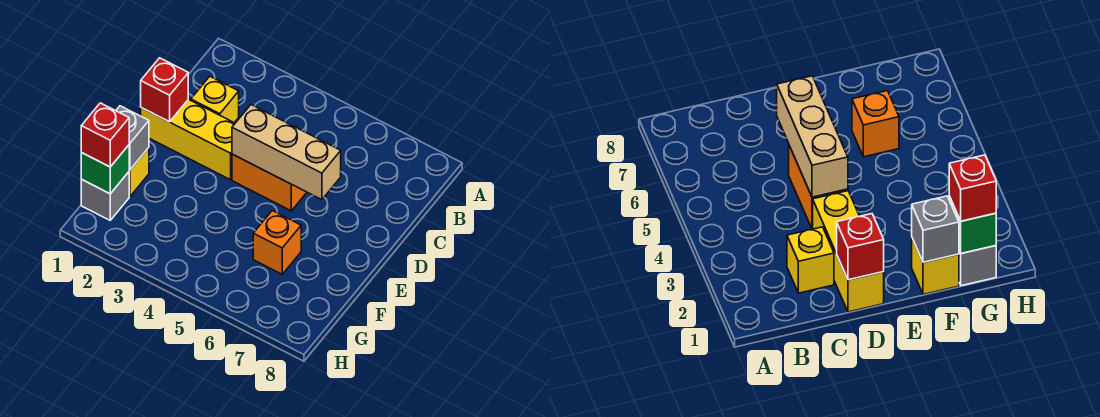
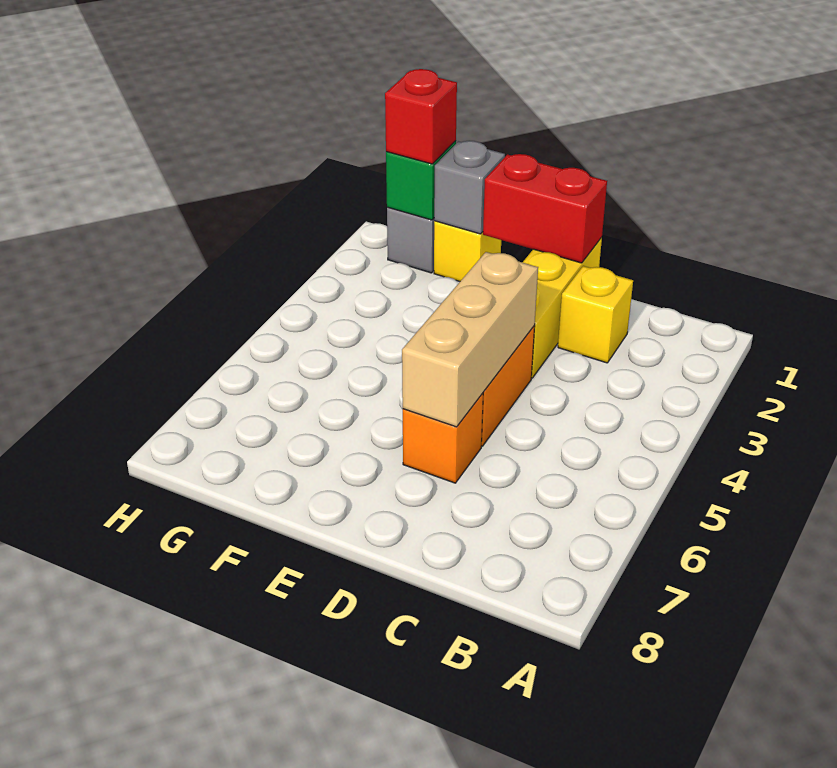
red brick D1 level 2 -> red brick D1:E1 level 2
orange brick F6 level 1 -> orange brick D6 level 1

